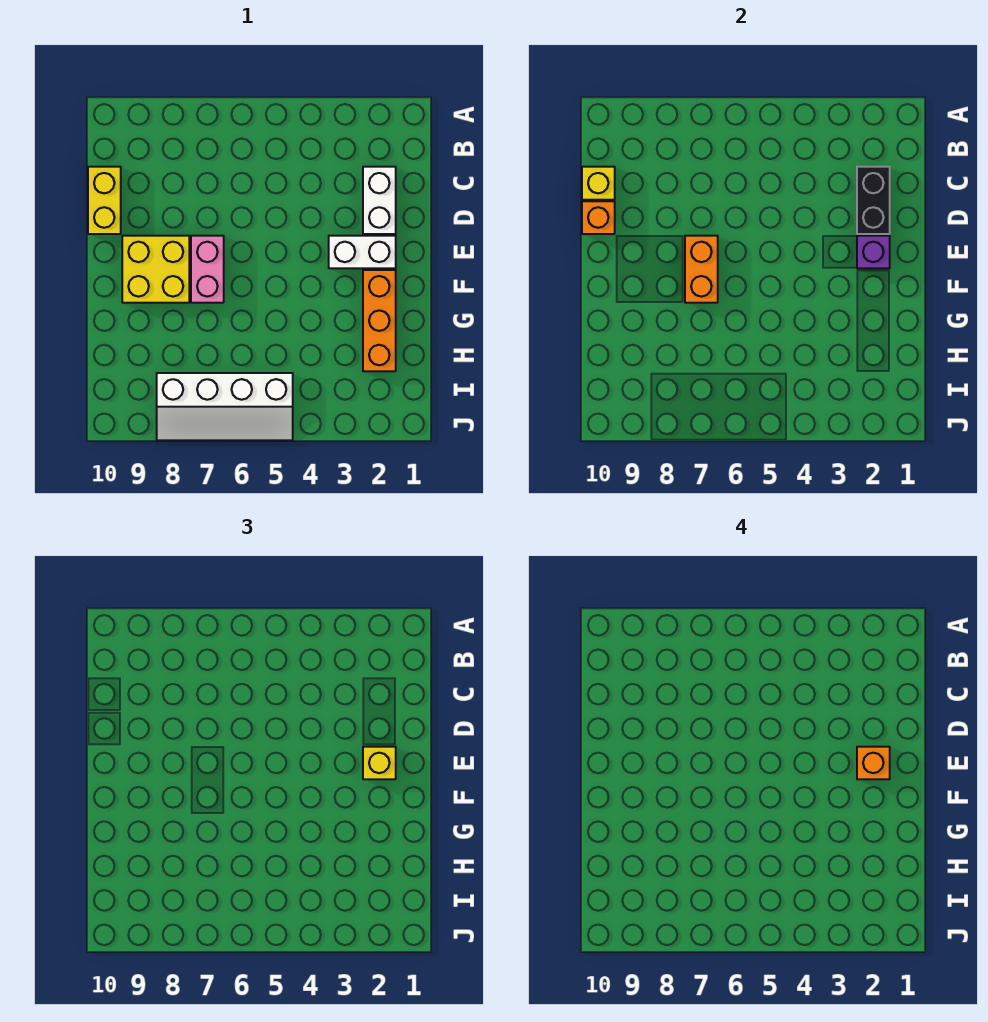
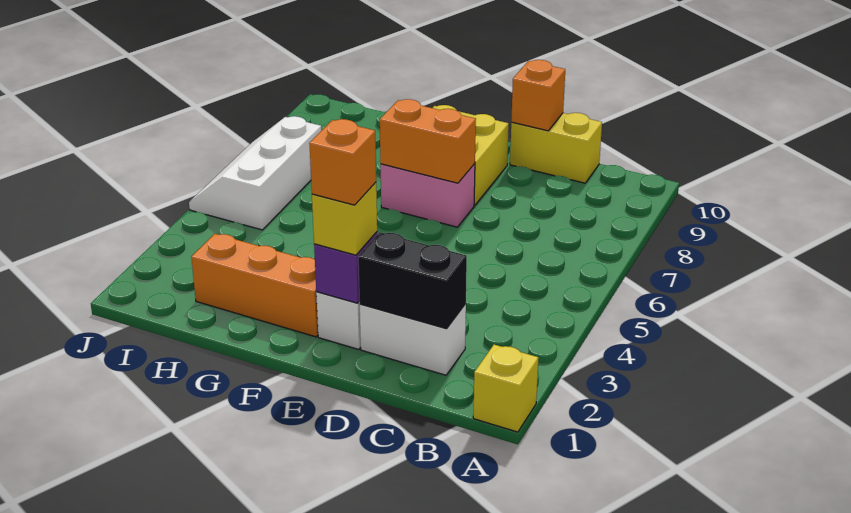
yellow brick C10 level 2 -> yellow brick A1 level 1
white slope I5:J8 level 1 top I -> white slope I5:J7 level 1 top I

